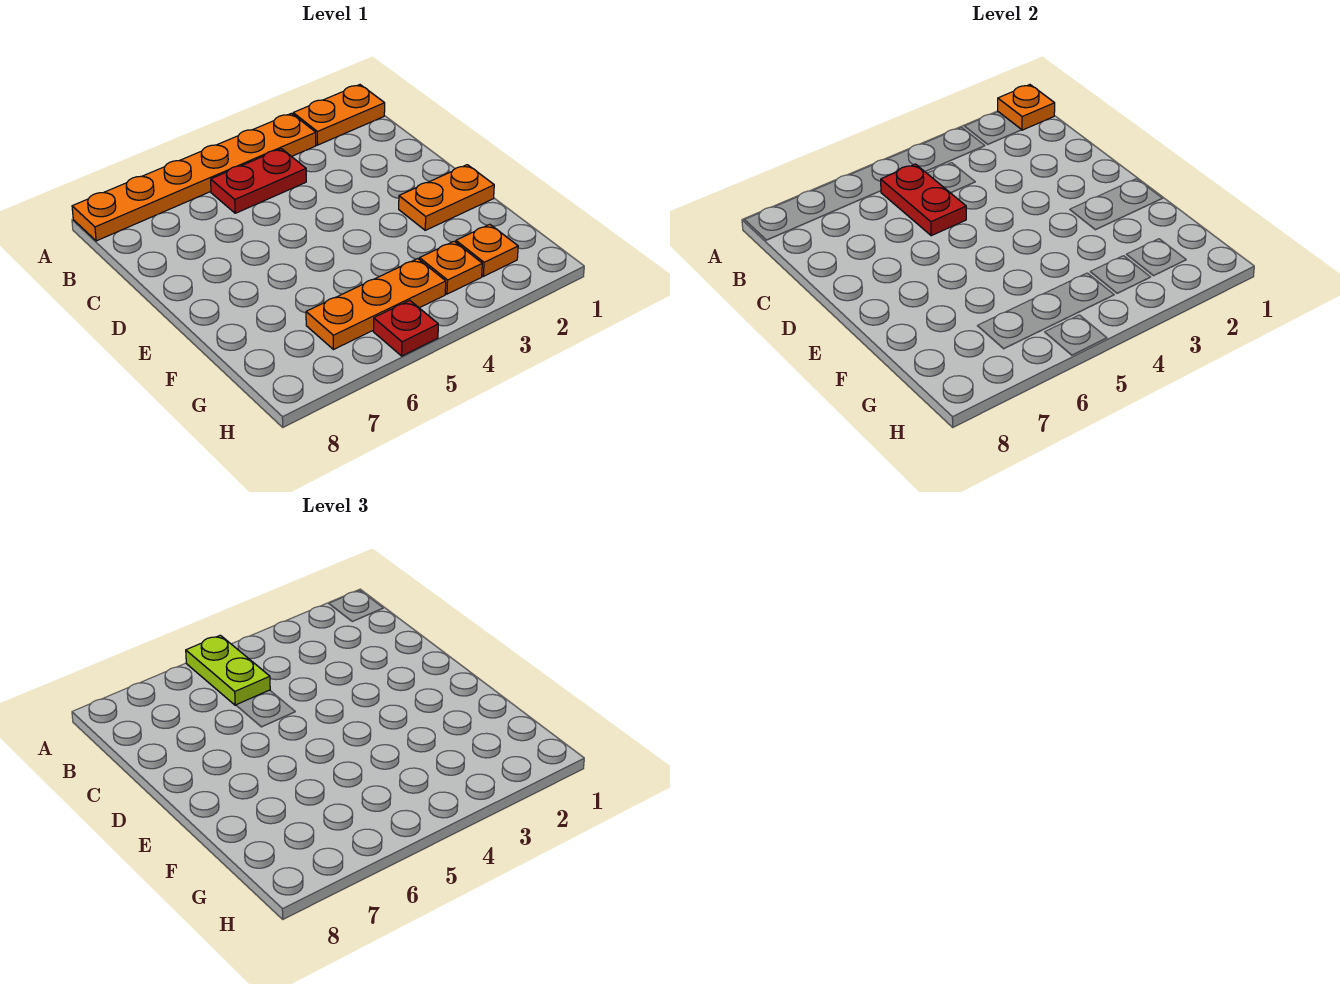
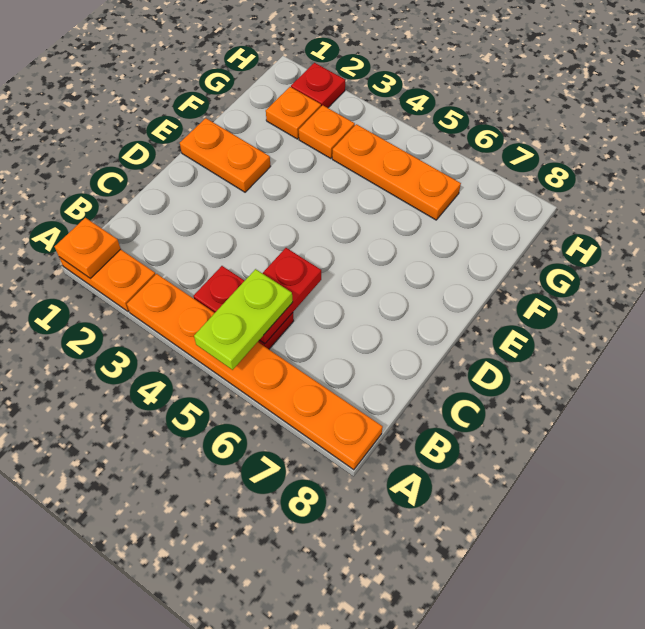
red plate H5 level 1 -> red plate H2 level 1

